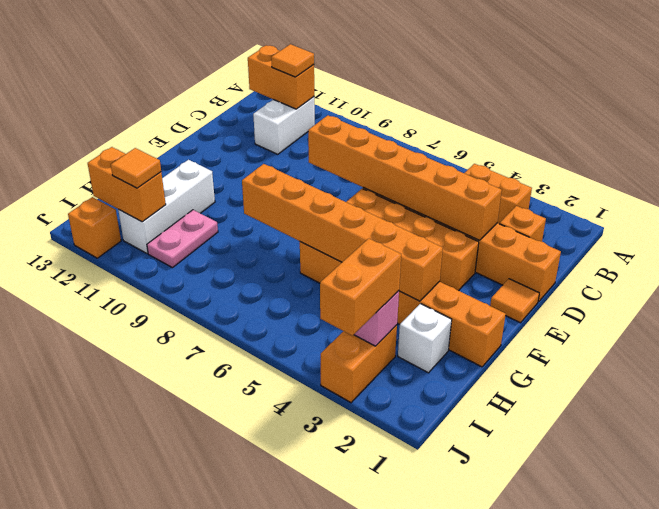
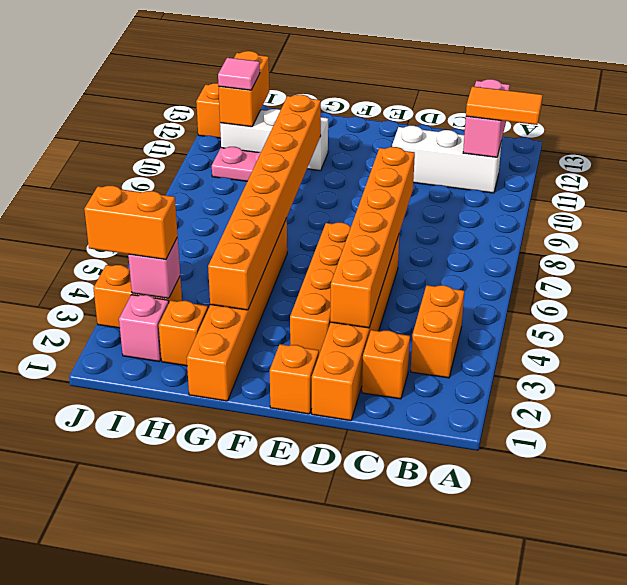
white brick B11:C11 level 1 -> white brick B11:D11 level 1
orange brick B11:B12 level 2 -> pink brick B11:B12 level 2
orange tile B11 level 3 -> orange tile A11:B11 level 3
orange tile E1 level 1 -> orange brick E1 level 1
orange brick G3:G8 level 2 -> orange brick G3:G10 level 2
white brick H2 level 1 -> orange brick H2 level 1
none -> pink brick I2 level 1
orange tile I11 level 3 -> pink tile I11 level 3

